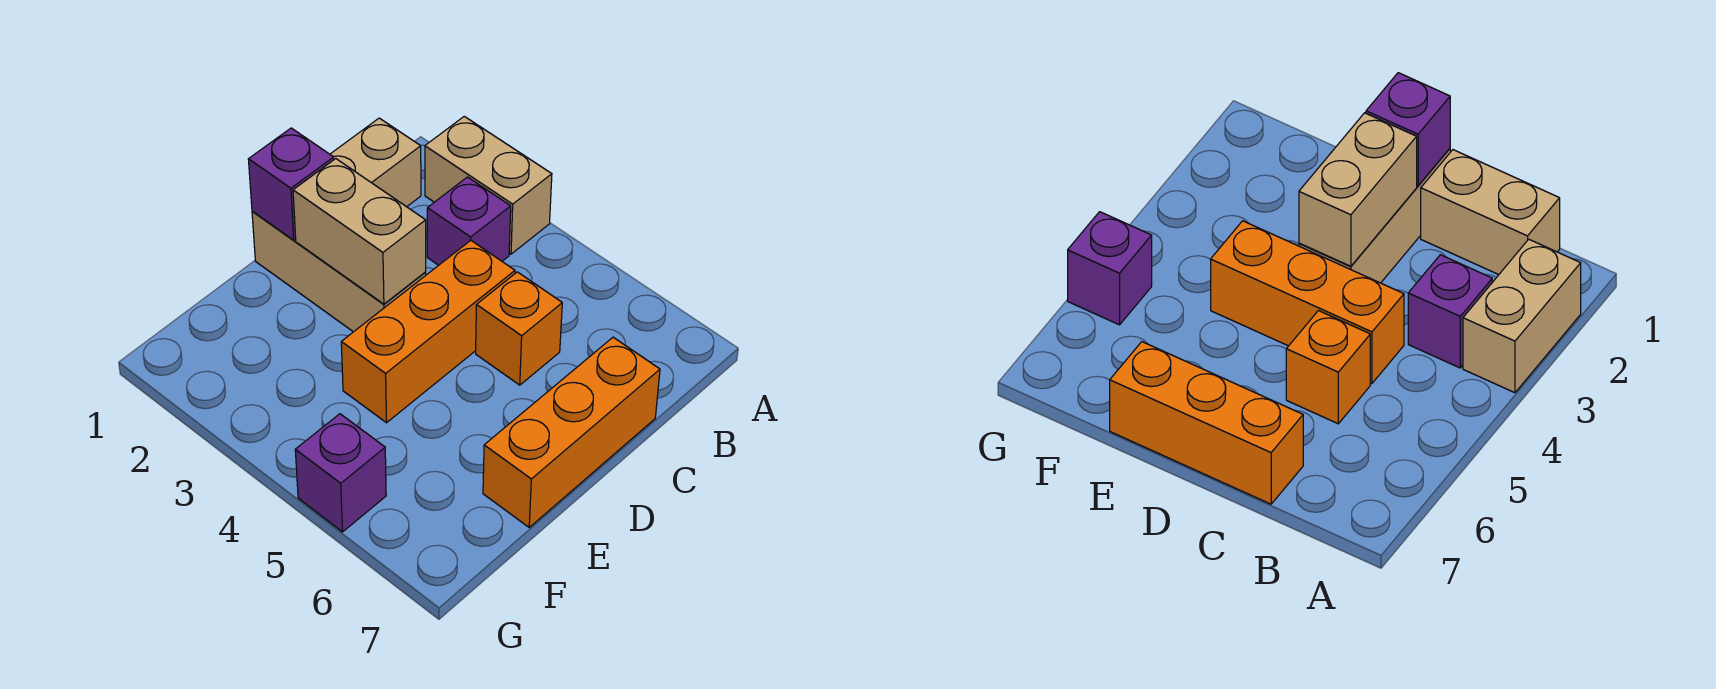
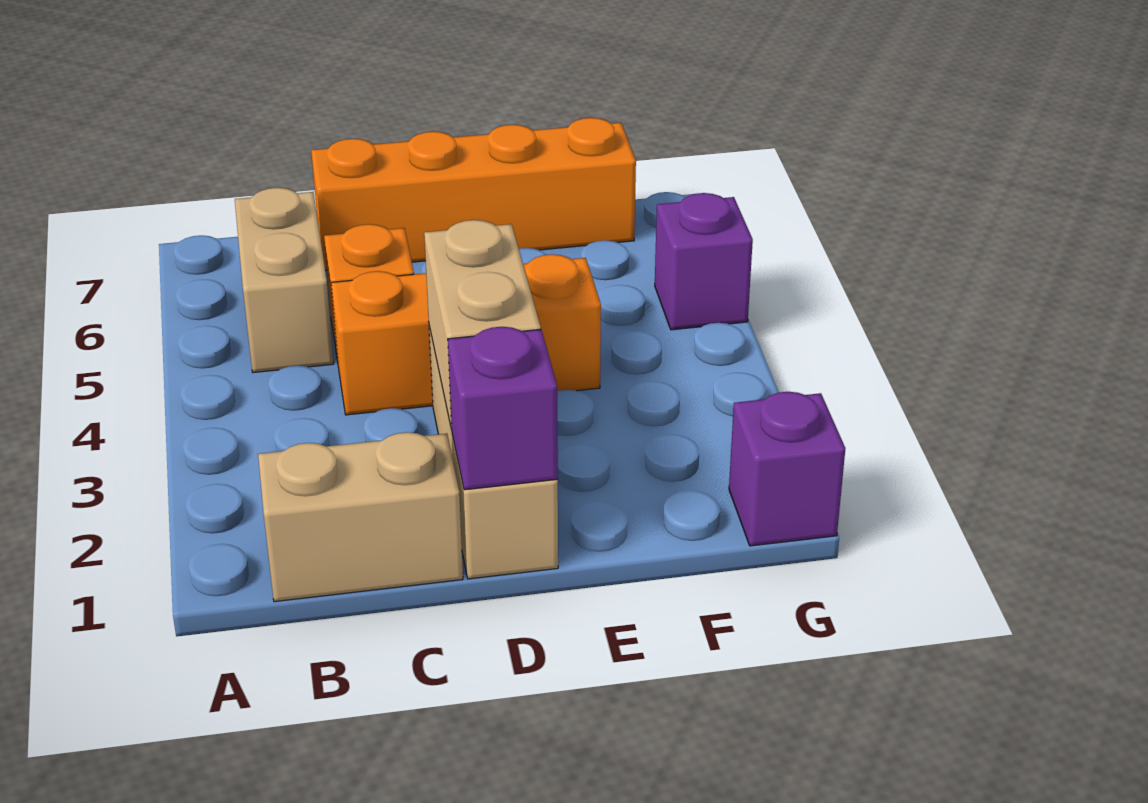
tan brick A2:A3 level 1 -> tan brick B5:B6 level 1
purple brick B3 level 1 -> purple brick G1 level 1
orange brick C7:E7 level 1 -> orange brick C7:F7 level 1

